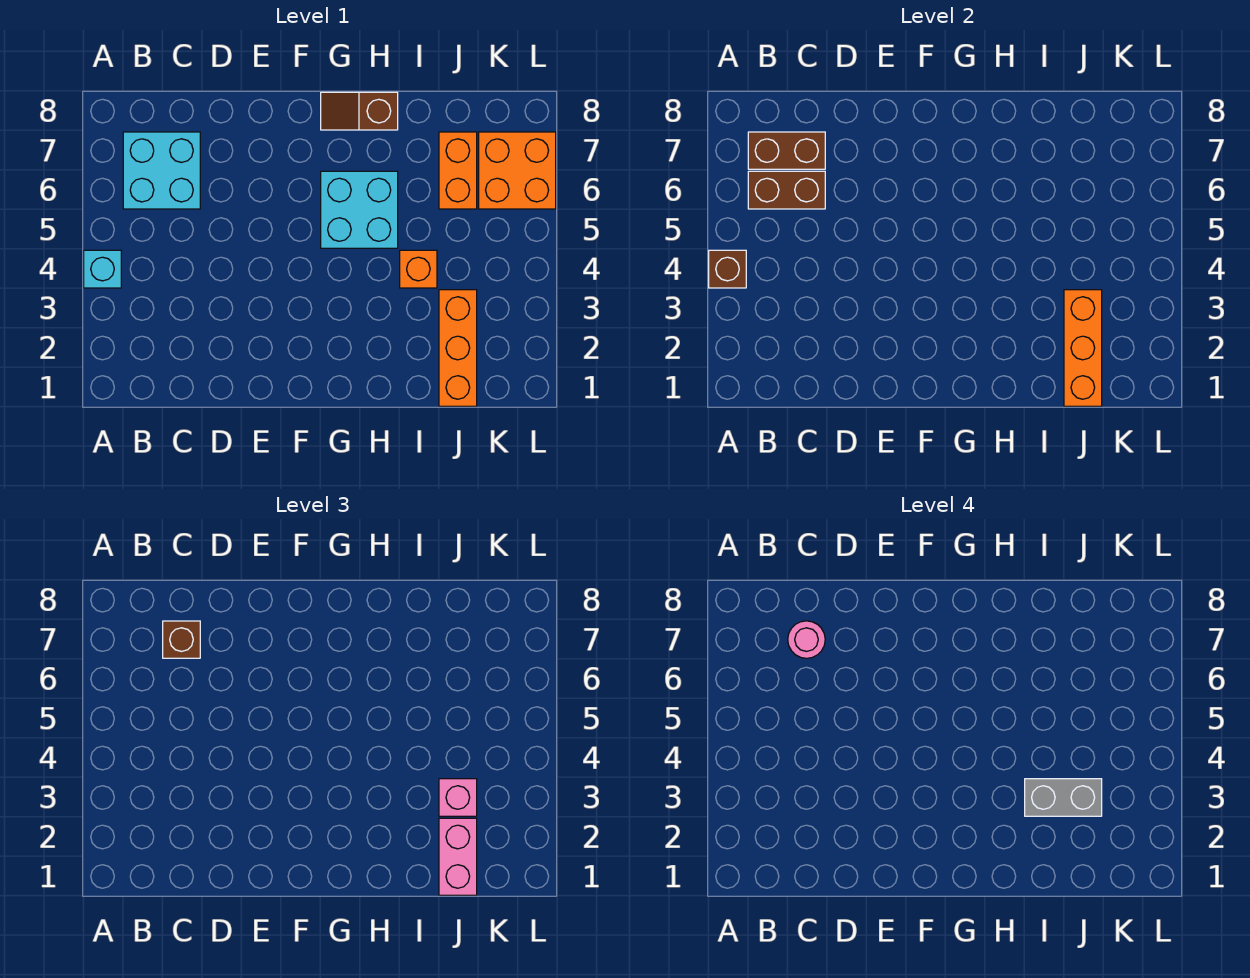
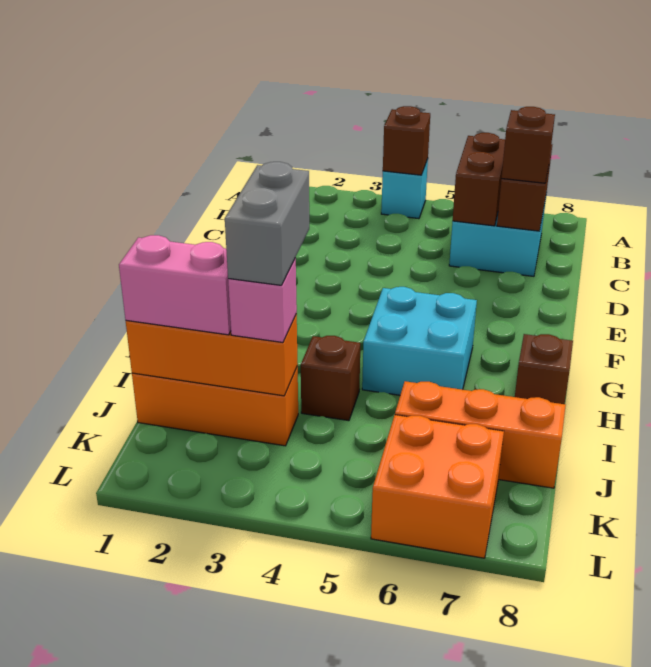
pink round brick C7 level 4 -> none
orange brick I4 level 1 -> brown brick I4 level 1
orange brick J6:J7 level 1 -> orange brick J6:J8 level 1

